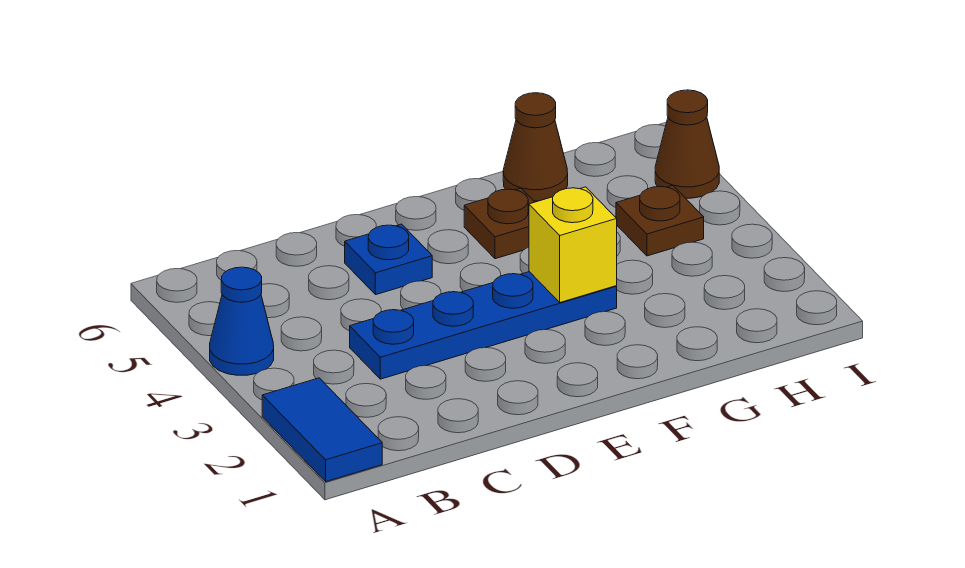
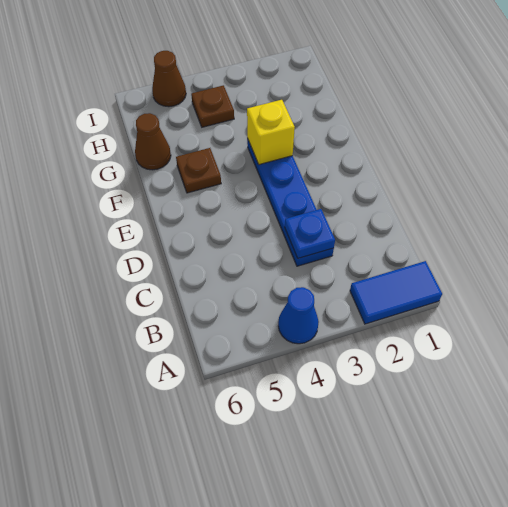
blue plate D5 level 1 -> blue plate C3 level 2

